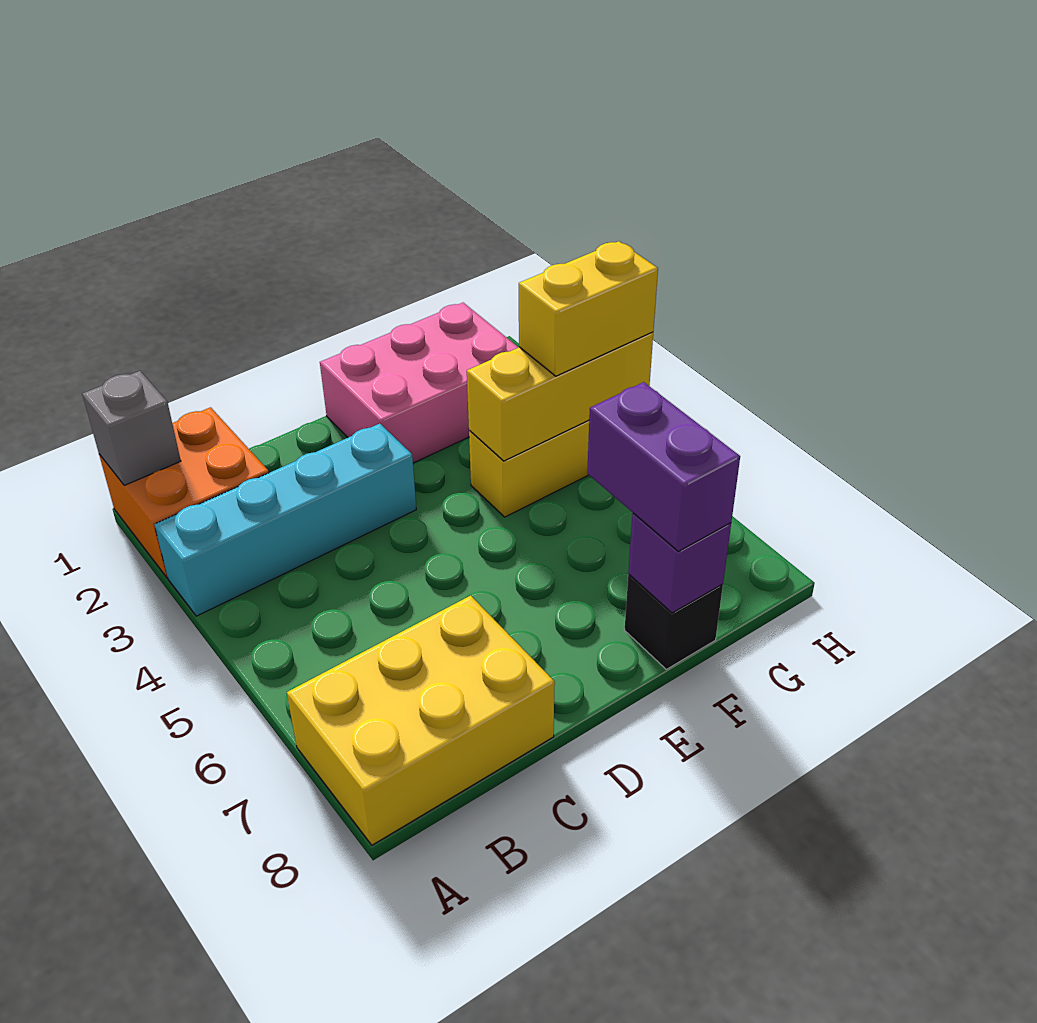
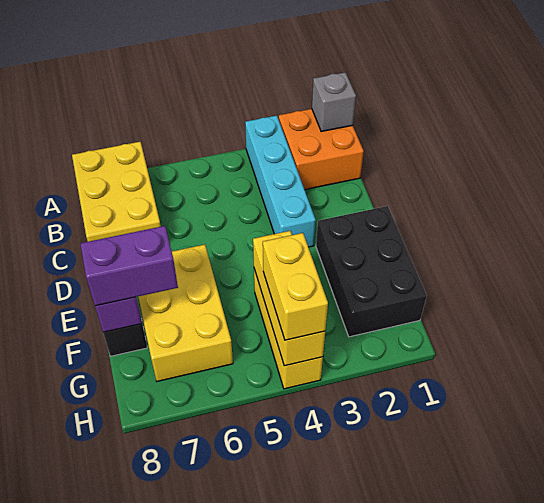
pink brick E1:G2 level 1 -> black brick E1:G2 level 1
none -> yellow brick E6:G7 level 1

